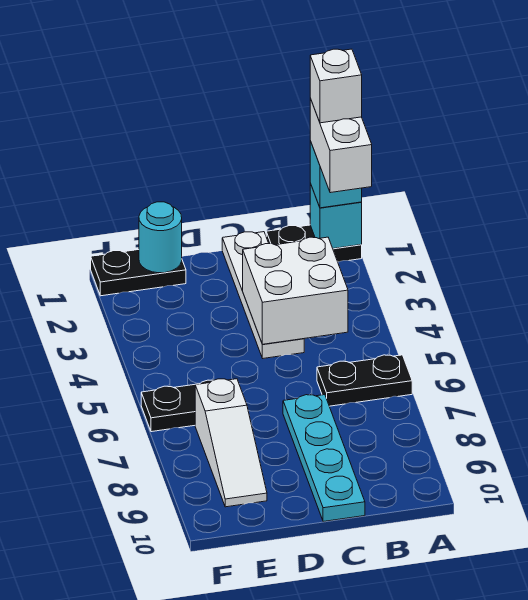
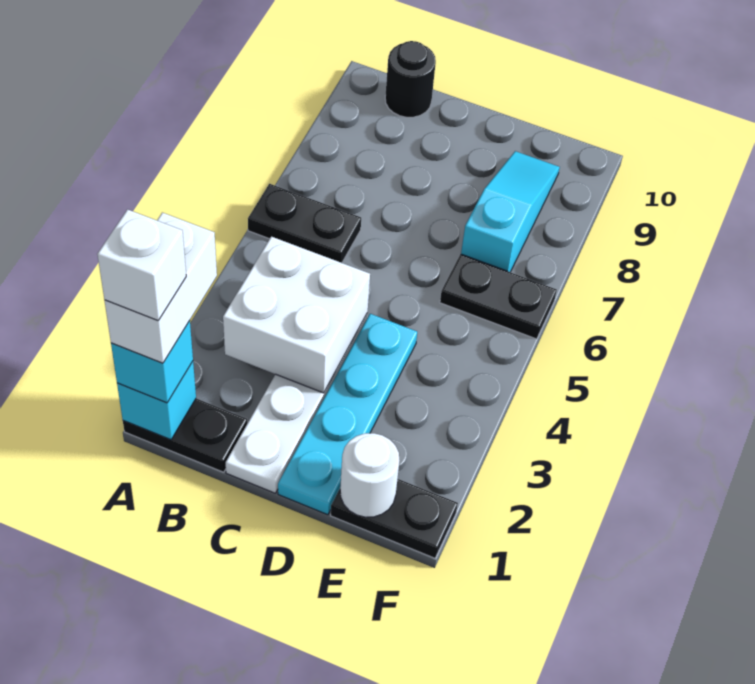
none -> black round brick B10 level 1
cyan plate C7:C10 level 1 -> cyan plate D1:D4 level 1
cyan round brick E1 level 2 -> white round brick E1 level 2
white slope E7:E9 level 1 top 7 -> cyan slope E7:E9 level 1 top 7

